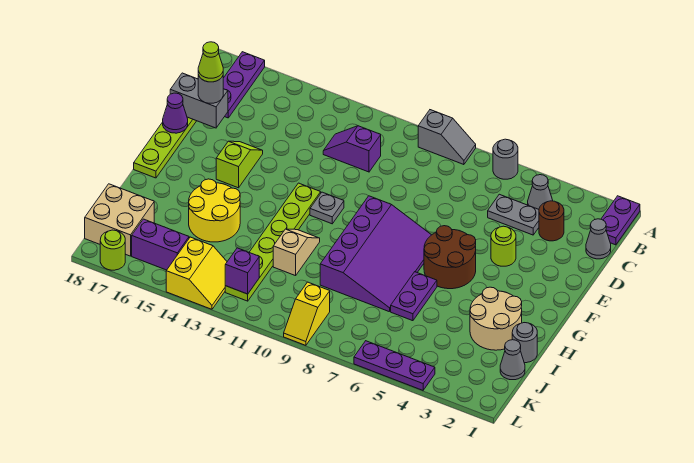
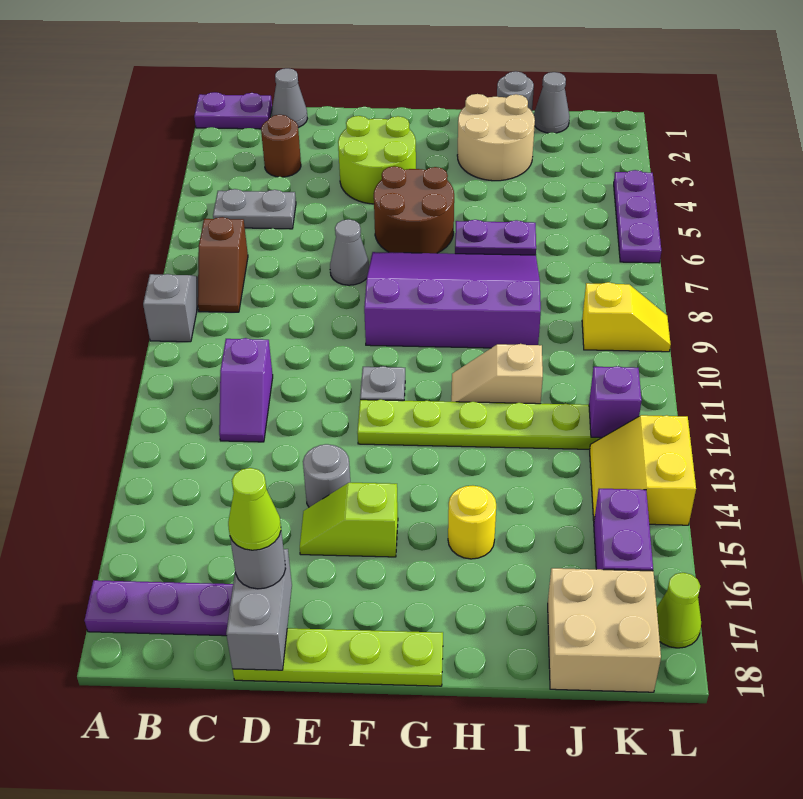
grey round brick A6 level 1 -> grey round brick E14 level 1
grey cone B4 level 1 -> grey cone E7 level 1
none -> brown slope B7:B8 level 1 top 7
grey plate C4:C5 level 1 -> grey plate B5:C5 level 1
lime round brick E4 level 1 -> lime round brick E3:F4 level 1
purple cone E18 level 2 -> none
yellow round brick H14:I15 level 1 -> yellow round brick H15 level 1
yellow slope K13:L14 level 1 top 14 -> yellow slope K13:L14 level 1 top L
lime round brick L17 level 1 -> lime cone L17 level 1

